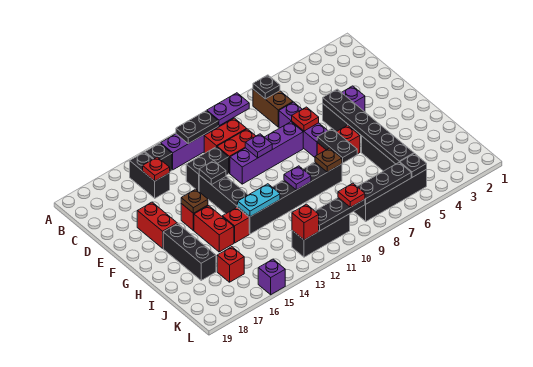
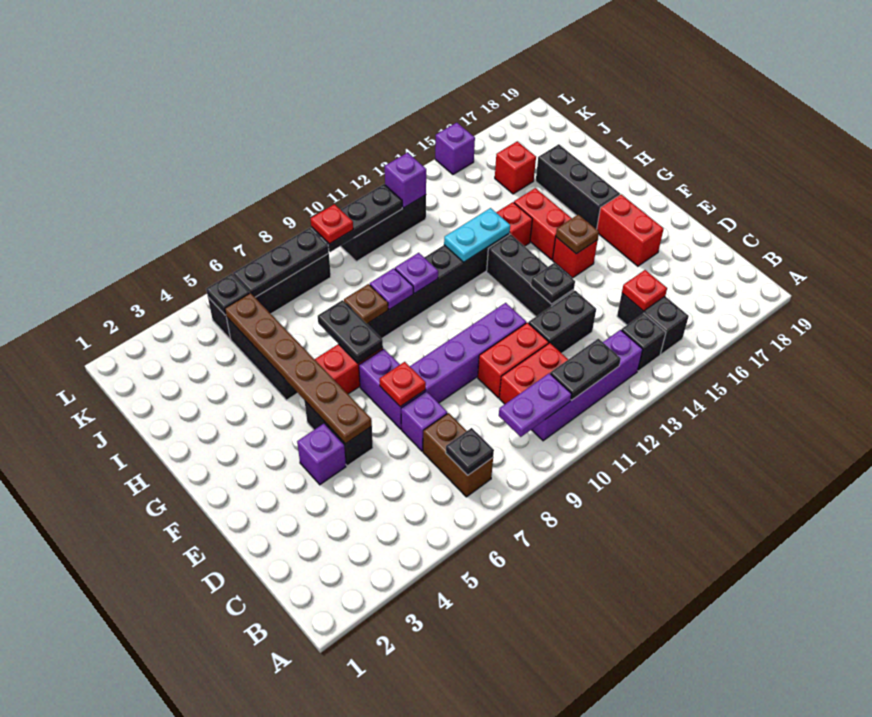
black plate E5:J5 level 2 -> brown plate E5:J5 level 2
purple plate E10 level 2 -> purple plate H9 level 2
red brick K12 level 2 -> purple brick K12 level 2

